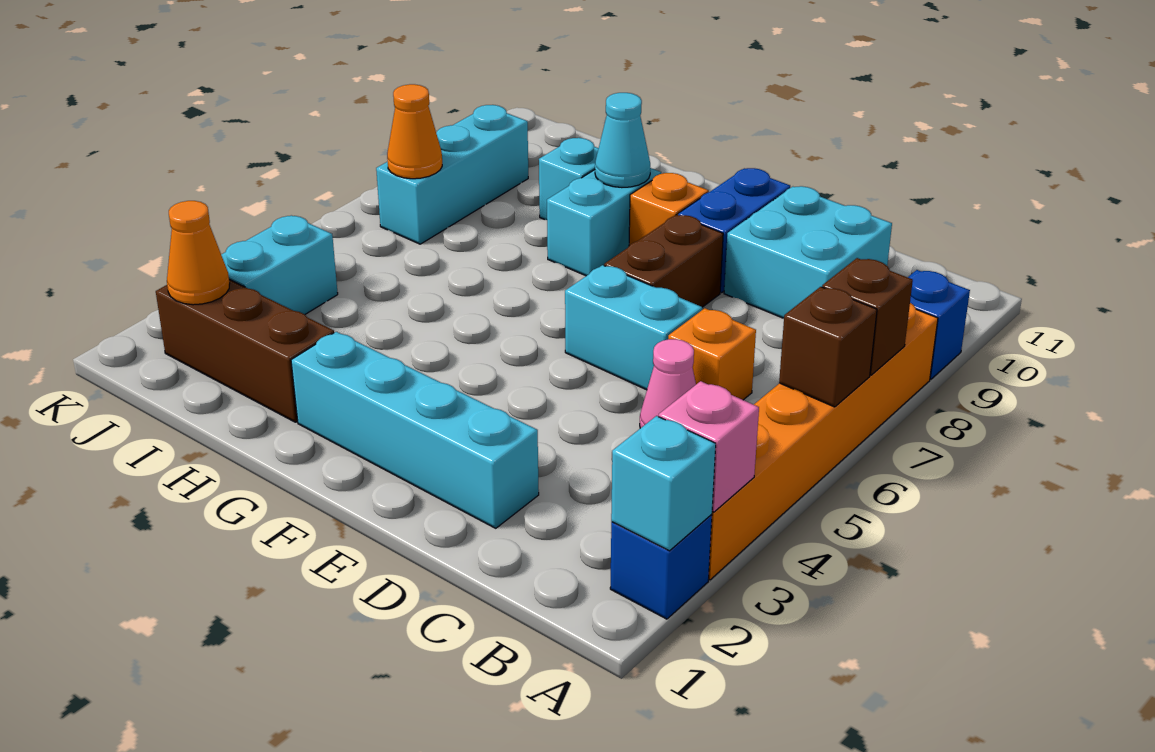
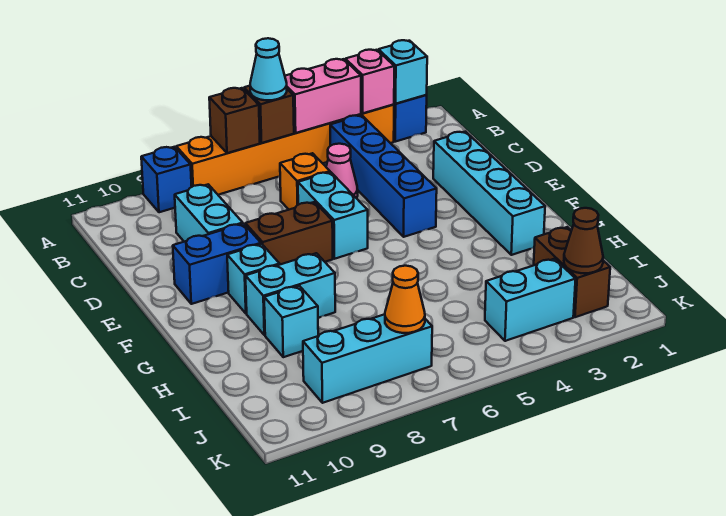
none -> pink brick A4:A5 level 2
none -> blue brick B4:E4 level 1
cyan brick C9:D10 level 1 -> cyan brick C9:D9 level 1
orange brick F9 level 1 -> cyan brick F9 level 1
cyan cone G9 level 2 -> cyan cone A6 level 3
brown brick H2:J2 level 1 -> brown brick I2:J2 level 1
orange cone J2 level 2 -> brown cone J2 level 2

